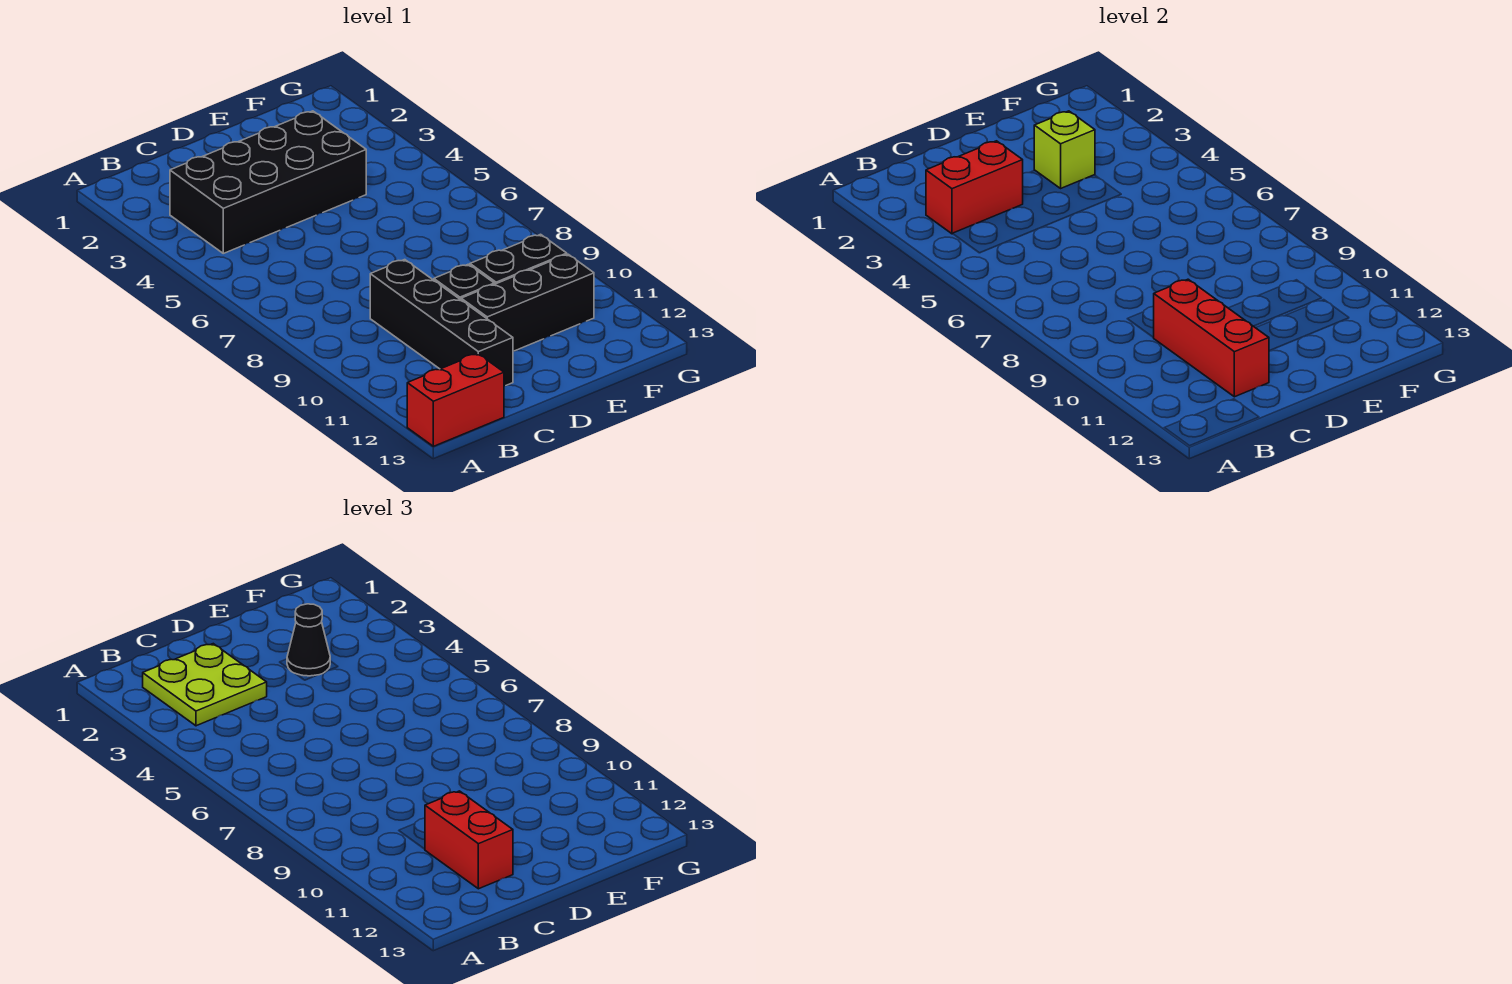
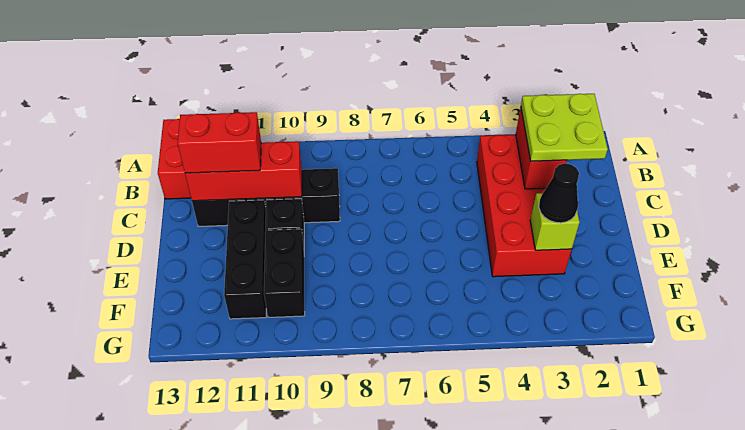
black brick B3:E4 level 1 -> red brick B3:E4 level 1

